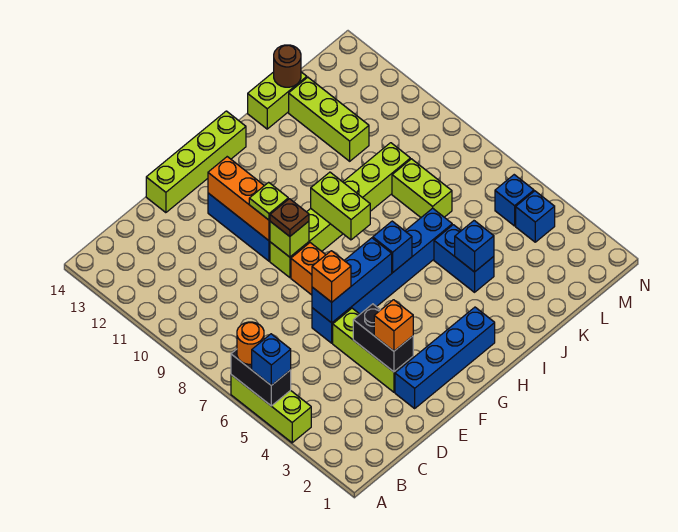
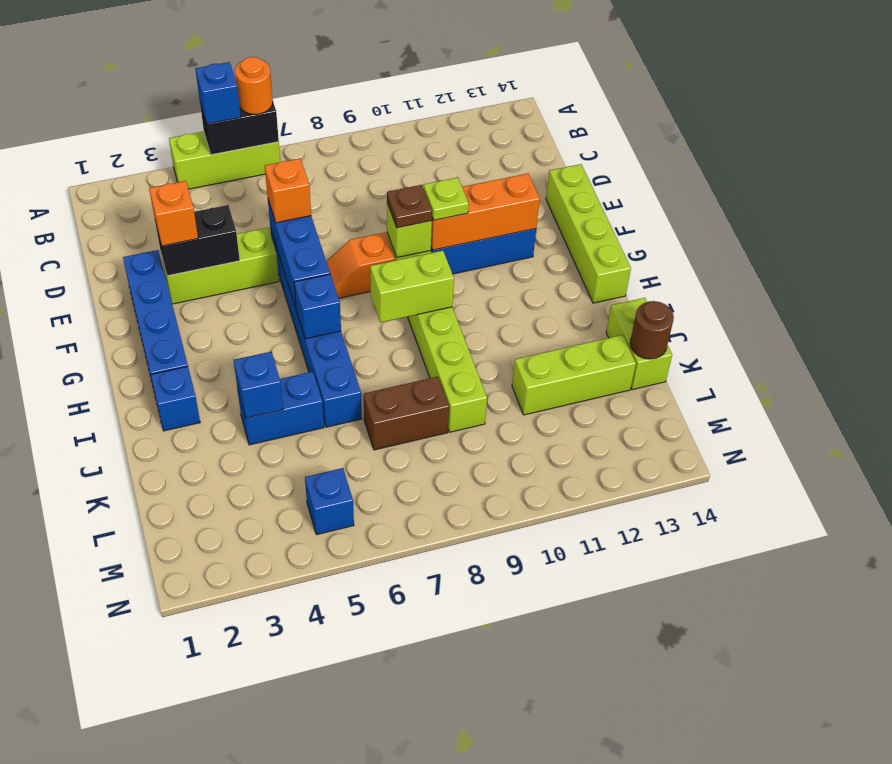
lime brick K7:K8 level 1 -> brown brick K7:K8 level 1
blue brick M4 level 1 -> blue brick I2 level 1

